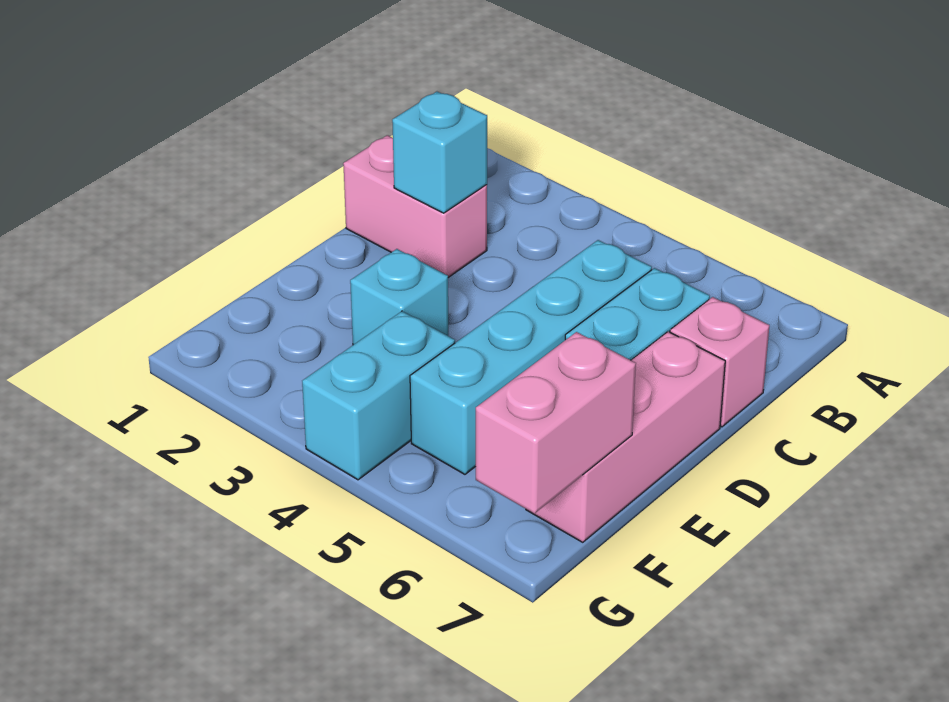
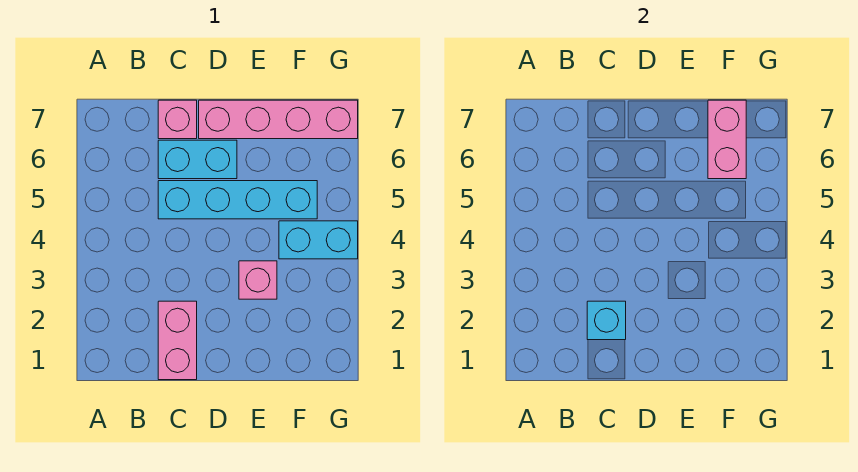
pink brick D7:F7 level 1 -> pink brick D7:G7 level 1
cyan brick E3 level 1 -> pink brick E3 level 1
pink brick F7:G7 level 2 -> pink brick F6:F7 level 2

